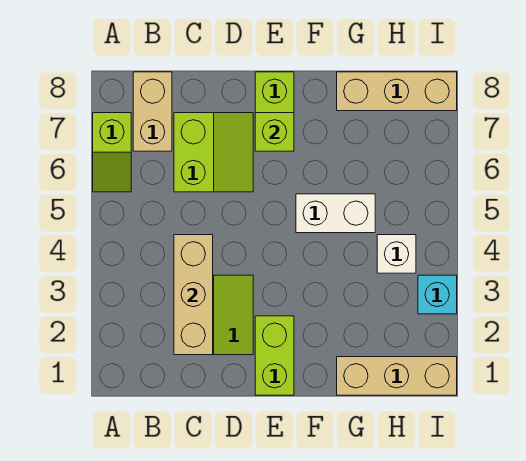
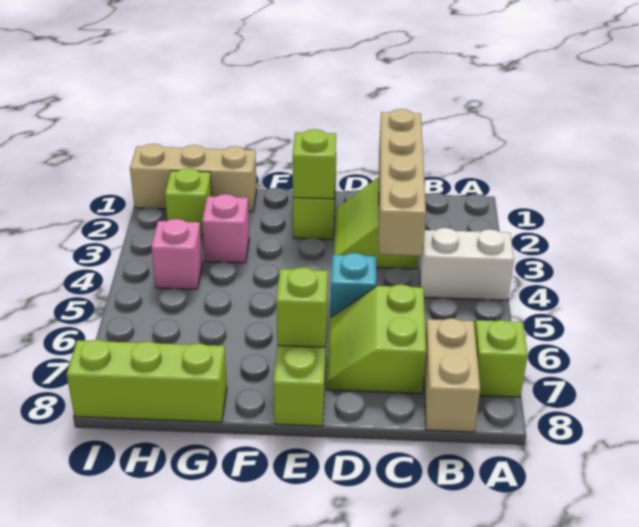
tan brick C2:C4 level 2 -> tan brick C1:C4 level 2
none -> lime brick E2 level 2
white brick F5:G5 level 1 -> white brick A4:B4 level 1
none -> pink brick G3 level 1
tan brick G8:I8 level 1 -> lime brick G8:I8 level 1
none -> lime brick H2 level 1
white brick H4 level 1 -> pink brick H4 level 1
cyan brick I3 level 1 -> cyan brick D5 level 1

